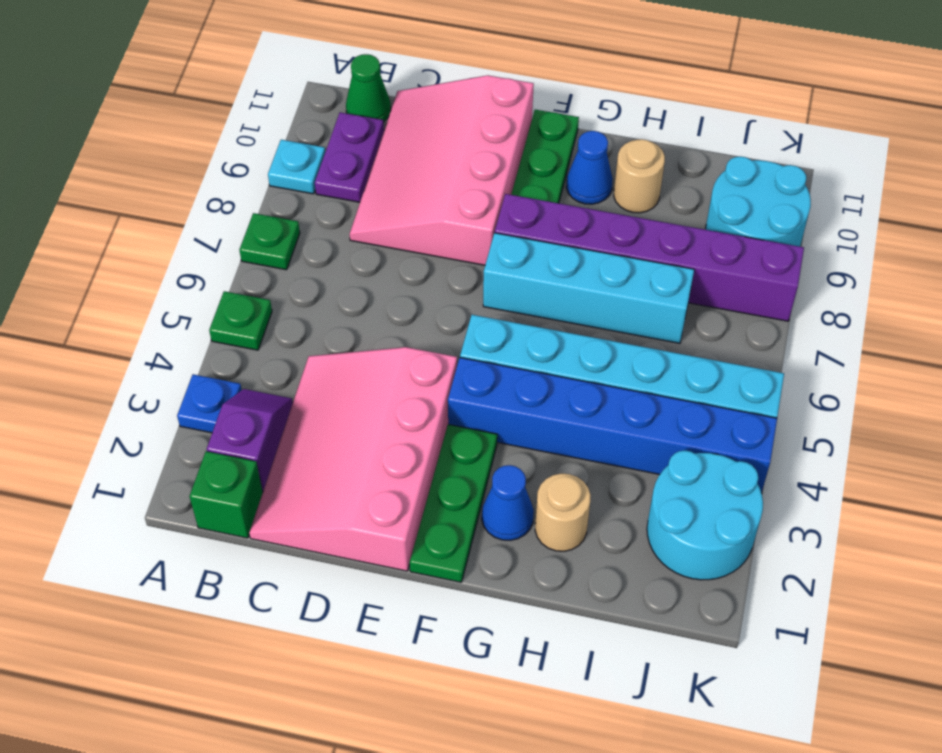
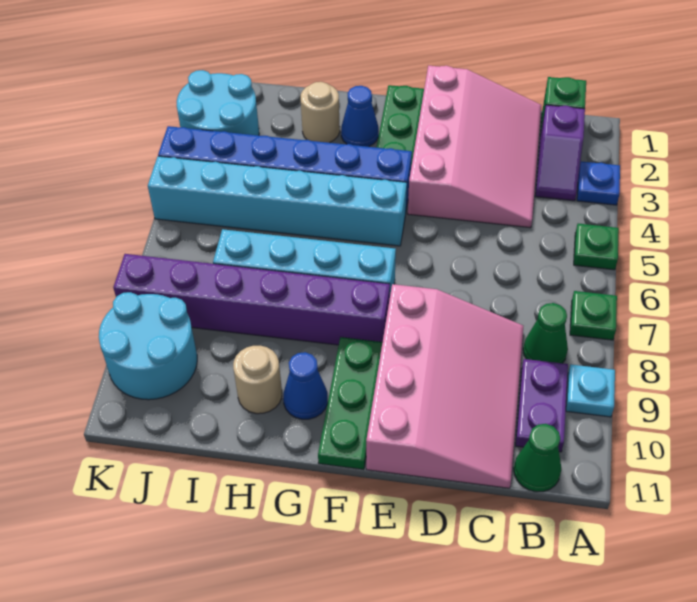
none -> green cone B8 level 1

